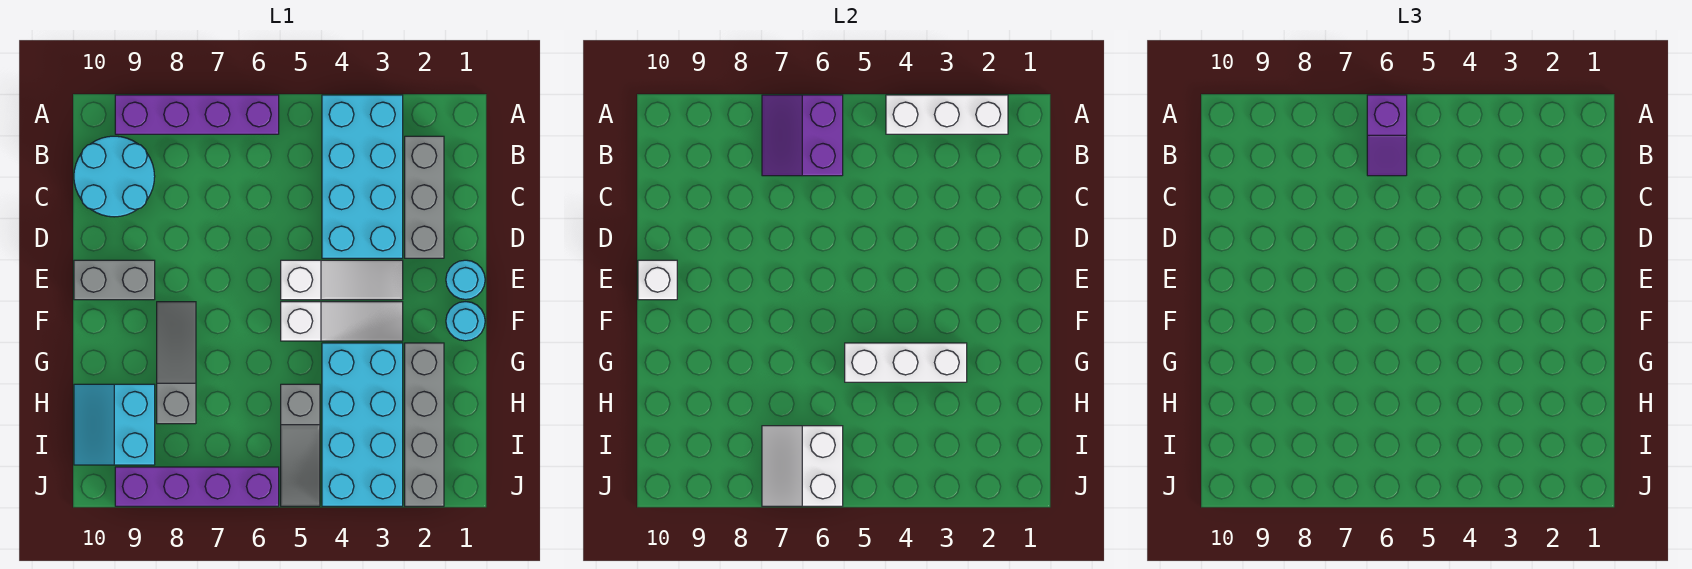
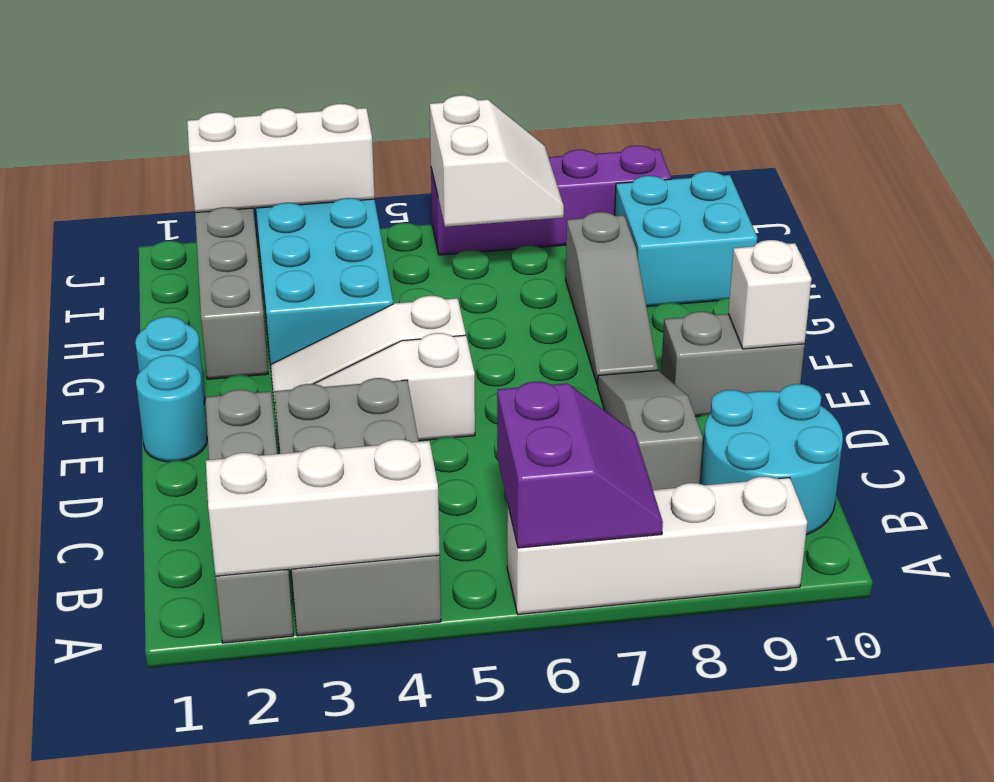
cyan brick A3:D4 level 1 -> grey brick A3:D4 level 1
purple brick A6:A9 level 1 -> white brick A6:A9 level 1
purple slope A6:B6 level 3 top A -> none
grey brick B2:D2 level 1 -> grey brick A2:D2 level 1
white brick G3:G5 level 2 -> white brick J2:J4 level 2
grey slope H5:J5 level 1 top H -> grey slope C8:E8 level 1 top C
cyan slope H9:I10 level 1 top 9 -> cyan brick H9:I10 level 1

